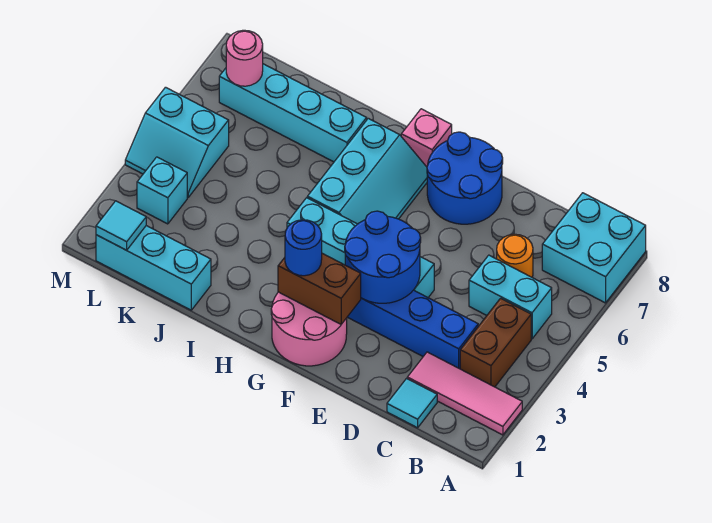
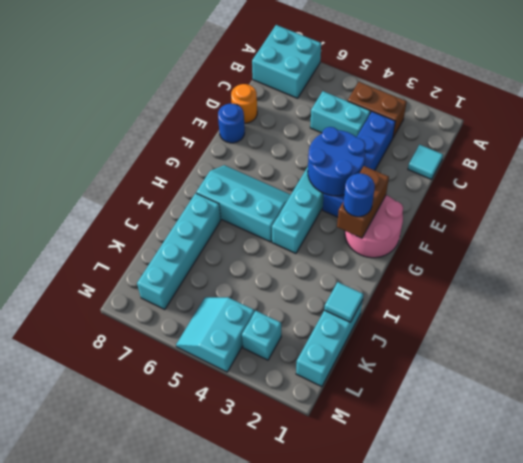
pink tile A2:C2 level 1 -> none
cyan brick B5:C5 level 1 -> cyan brick C4:C5 level 1
orange round brick C6 level 1 -> orange round brick D8 level 1
blue round brick E7:F8 level 1 -> blue round brick E8 level 1
pink brick G8 level 1 -> none
cyan tile L1 level 2 -> cyan tile J1 level 2
cyan slope L4:M5 level 1 top 5 -> cyan slope L4:M5 level 1 top 4
pink round brick L7 level 2 -> none

